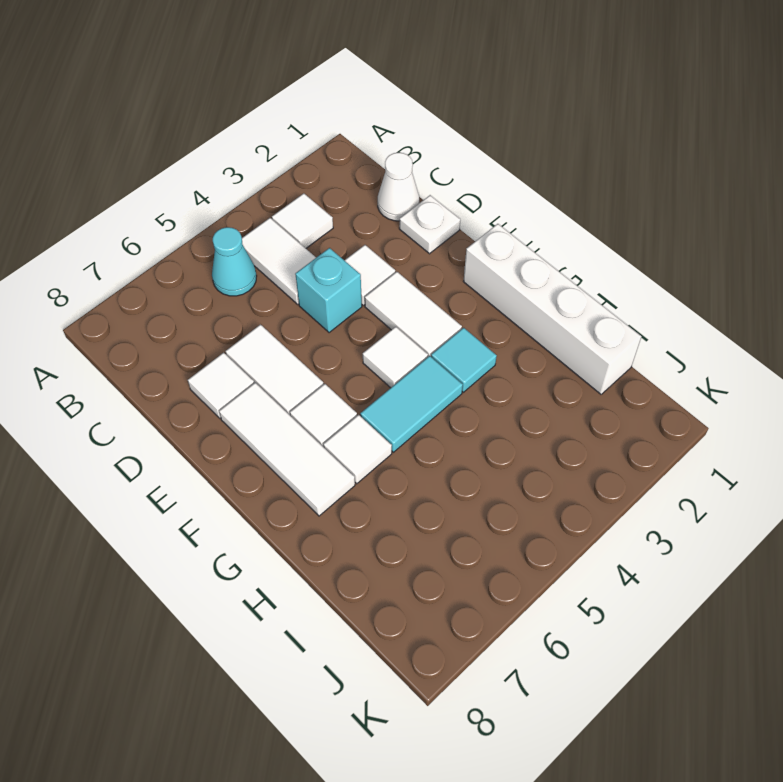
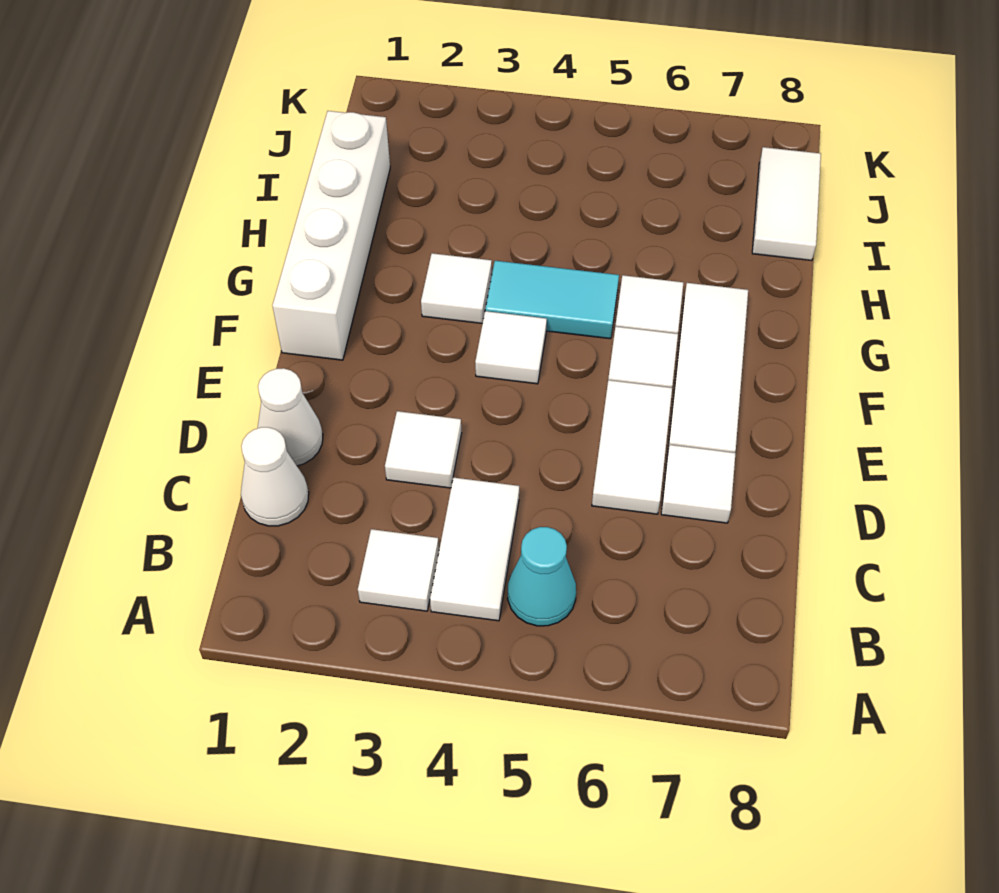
white plate D1 level 1 -> white cone D1 level 1
cyan brick D4 level 1 -> none
white tile E3:F3 level 1 -> white tile I8:J8 level 1
cyan tile G3 level 1 -> white tile G3 level 1

